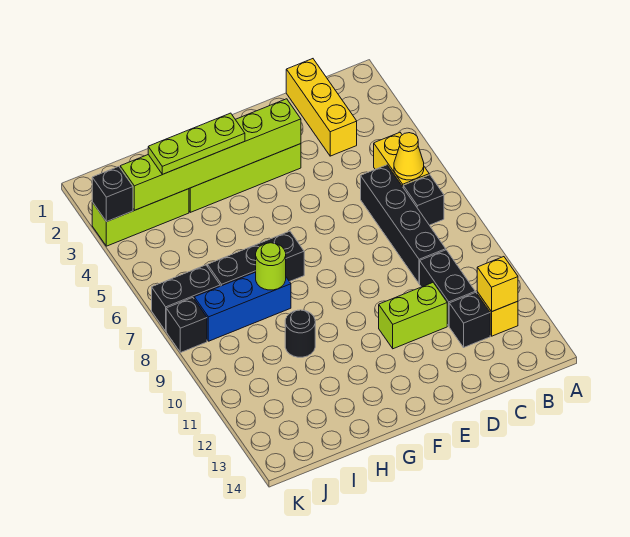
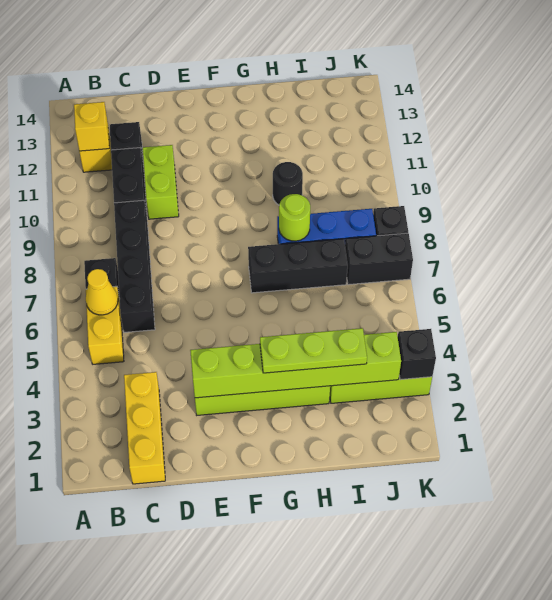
lime brick D11:E11 level 1 -> lime brick D10:D11 level 1

